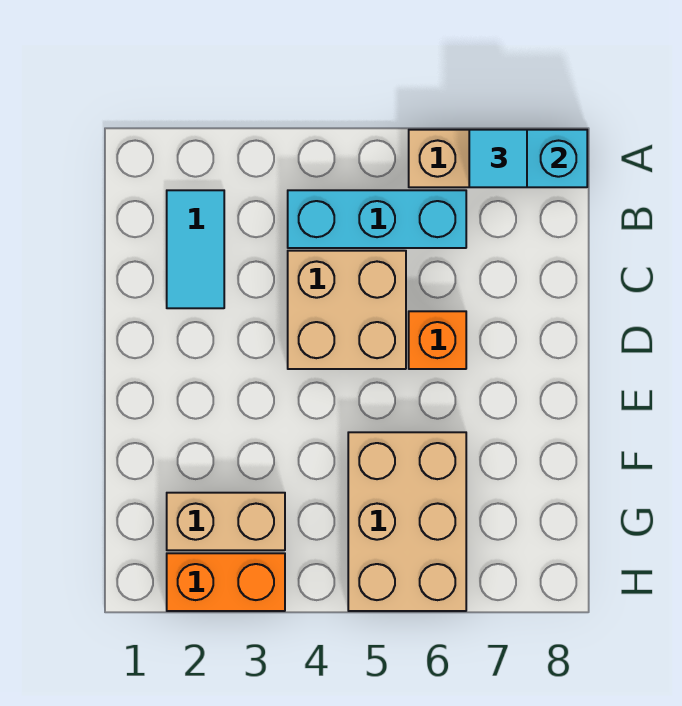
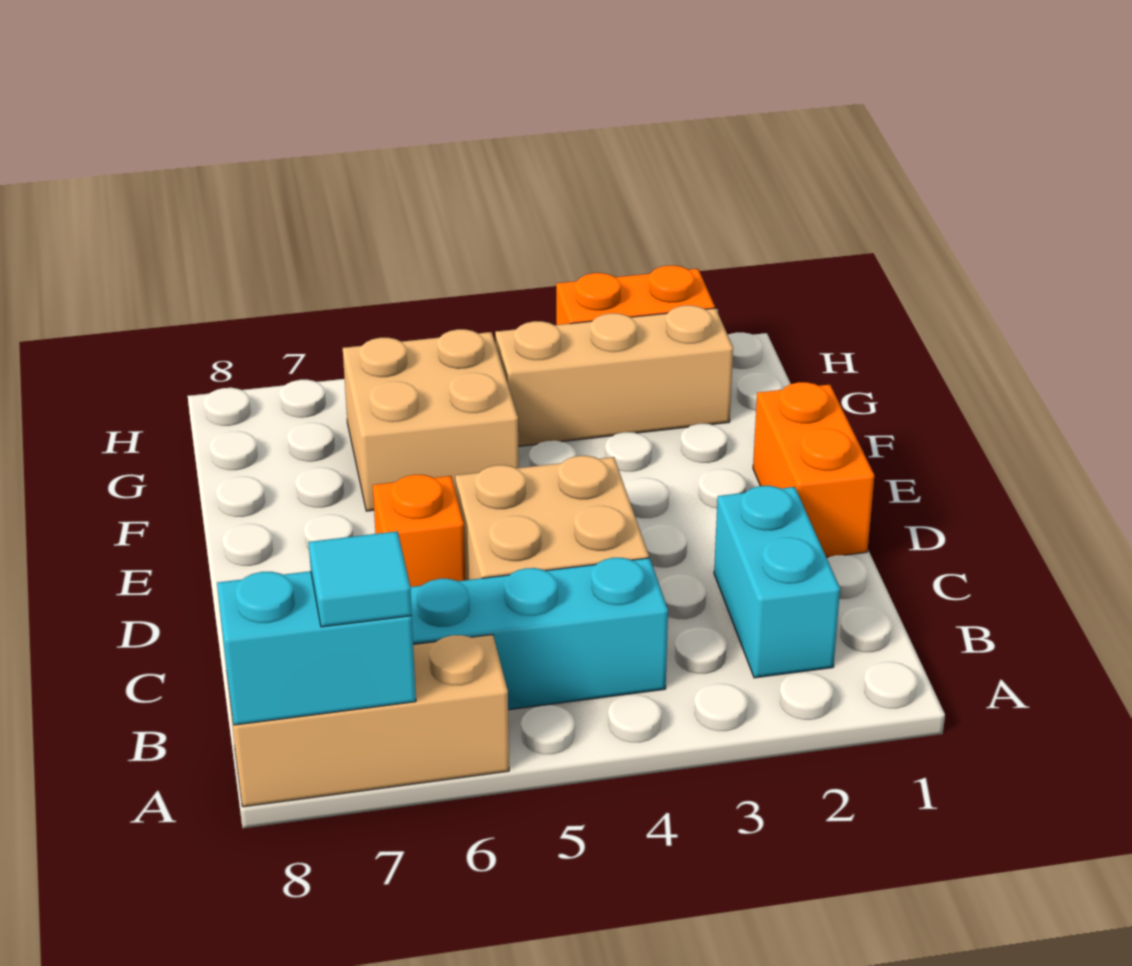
cyan tile B2:C2 level 1 -> cyan brick B2:C2 level 1
none -> orange brick D1:E1 level 1
tan brick F5:H6 level 1 -> tan brick F5:G6 level 1
tan brick G2:G3 level 1 -> tan brick G2:G4 level 1

